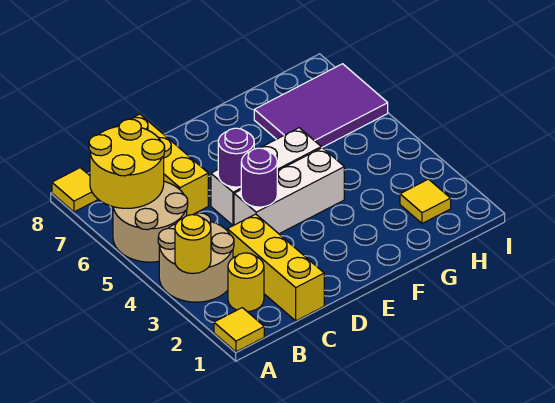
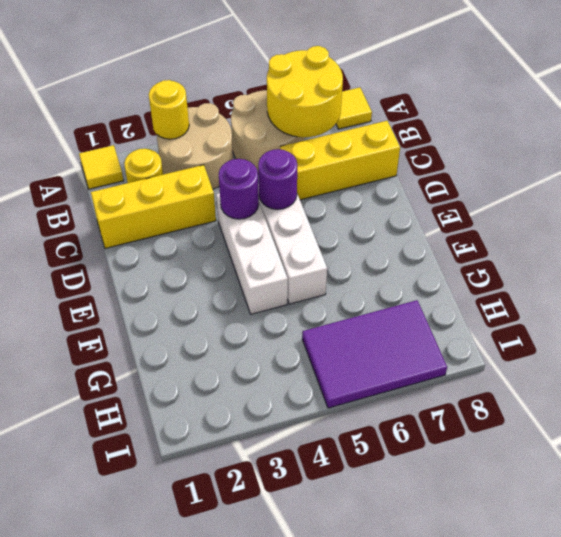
purple tile G6:I7 level 1 -> purple tile H5:I7 level 1
yellow tile H2 level 1 -> none

